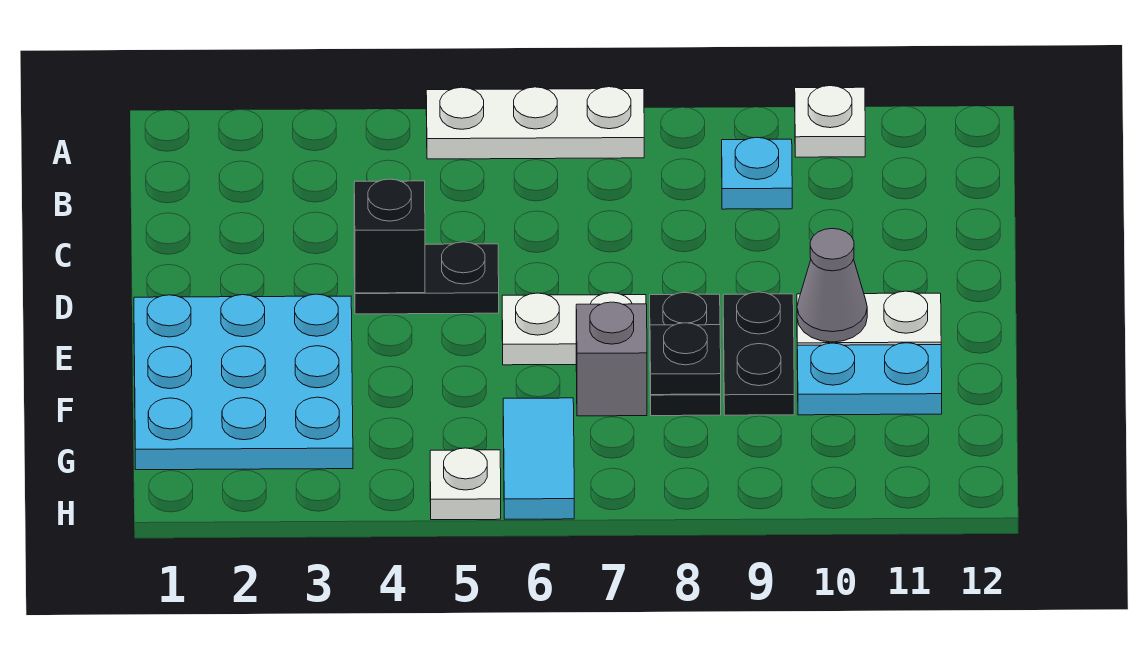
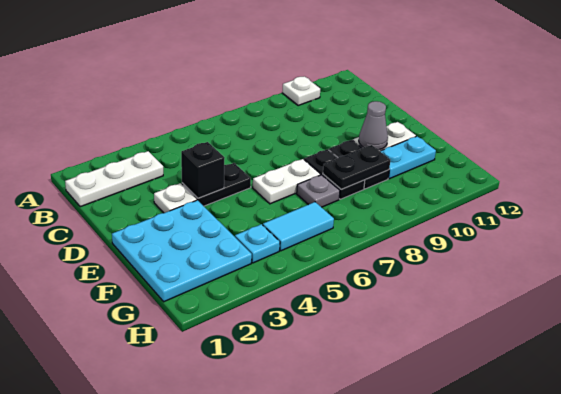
white plate A5:A7 level 1 -> white plate B1:B3 level 1
cyan plate B9 level 1 -> cyan plate G4 level 1
grey brick F7 level 1 -> grey plate F7 level 1
black plate F8 level 2 -> black plate F8:F9 level 2
cyan tile G6:H6 level 1 -> cyan tile G5:G6 level 1
white plate H5 level 1 -> white plate D3 level 1

